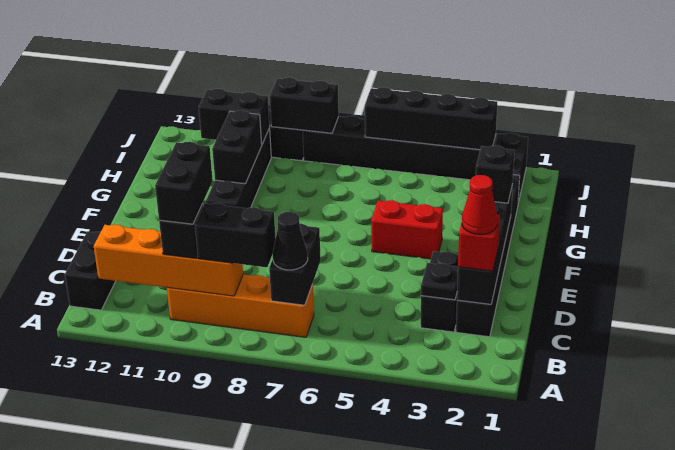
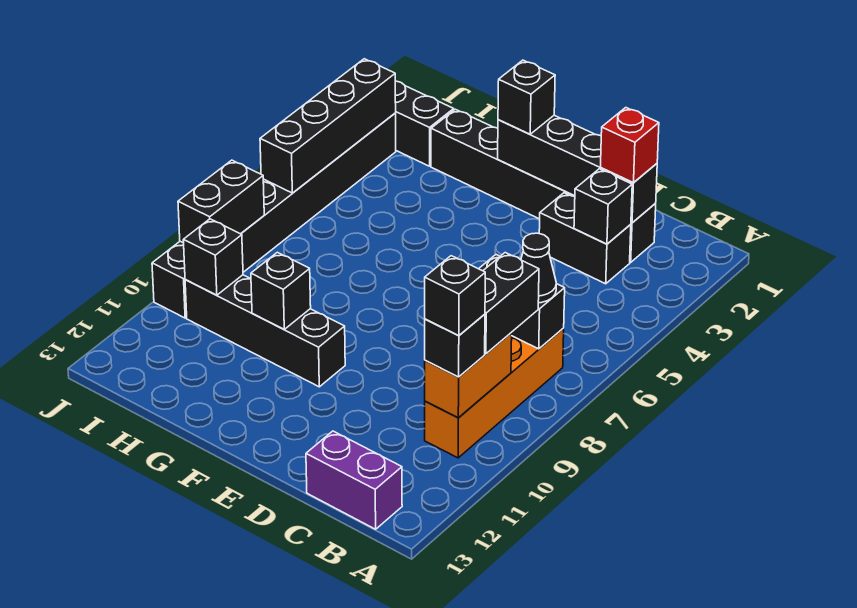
orange brick B9:B12 level 2 -> orange brick B9:B10 level 2
black brick B10:C10 level 4 -> black brick B10 level 4
black brick B13:C13 level 1 -> purple brick B13:C13 level 1
red cone C2 level 4 -> none
black plate C3 level 2 -> black brick C3 level 2
red brick F4:F5 level 1 -> none
black brick G10:H10 level 2 -> black brick G10 level 2
black brick I10:I11 level 2 -> black brick I10 level 2

